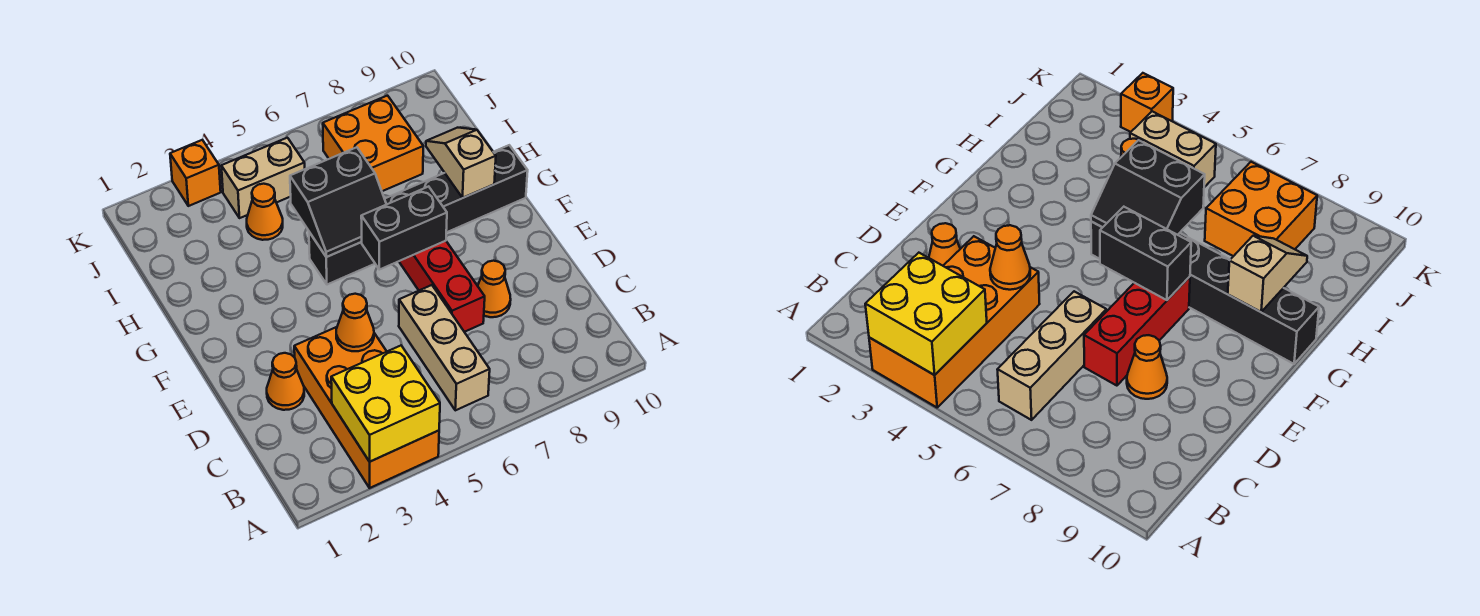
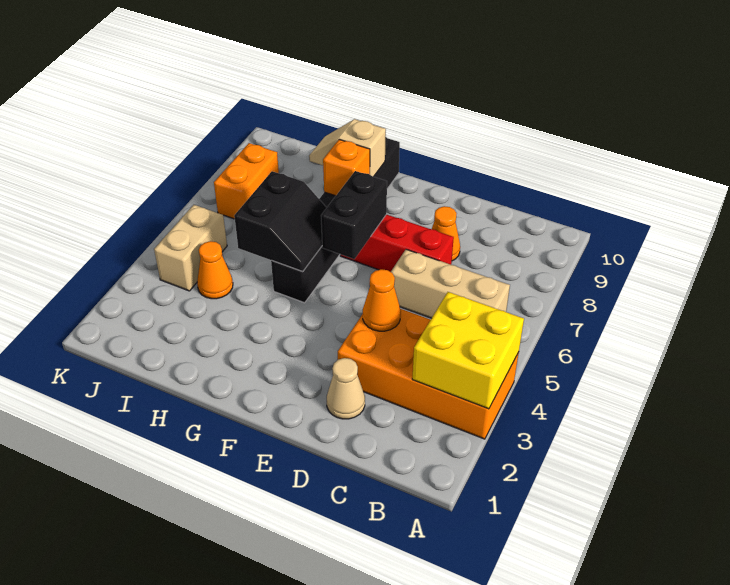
orange cone D2 level 1 -> tan cone D2 level 1
orange brick I7:J8 level 1 -> orange brick J7:J8 level 1
orange brick K3 level 1 -> orange brick G8 level 2

